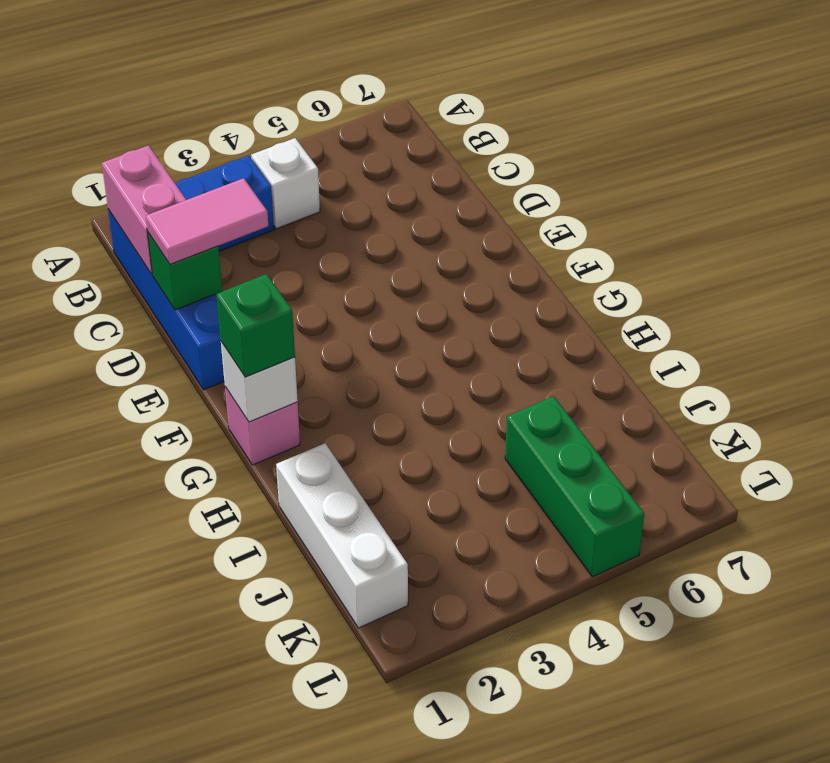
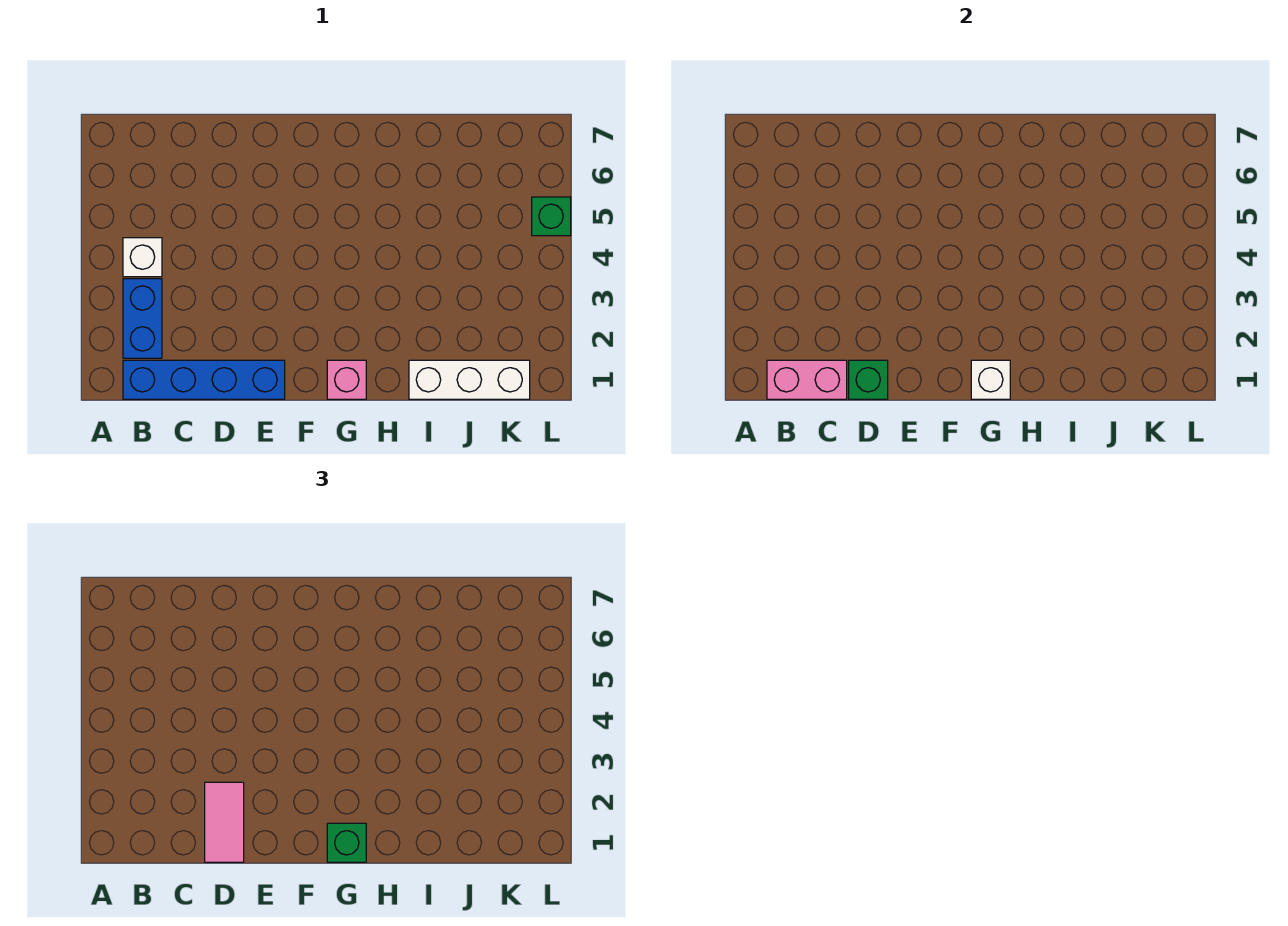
green brick J5:L5 level 1 -> green brick L5 level 1

